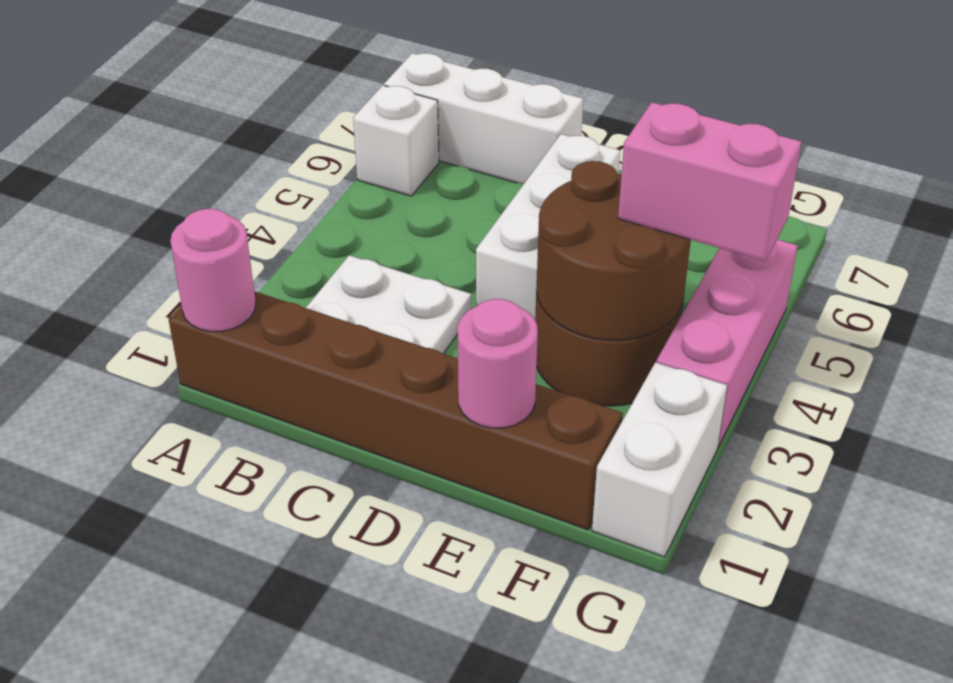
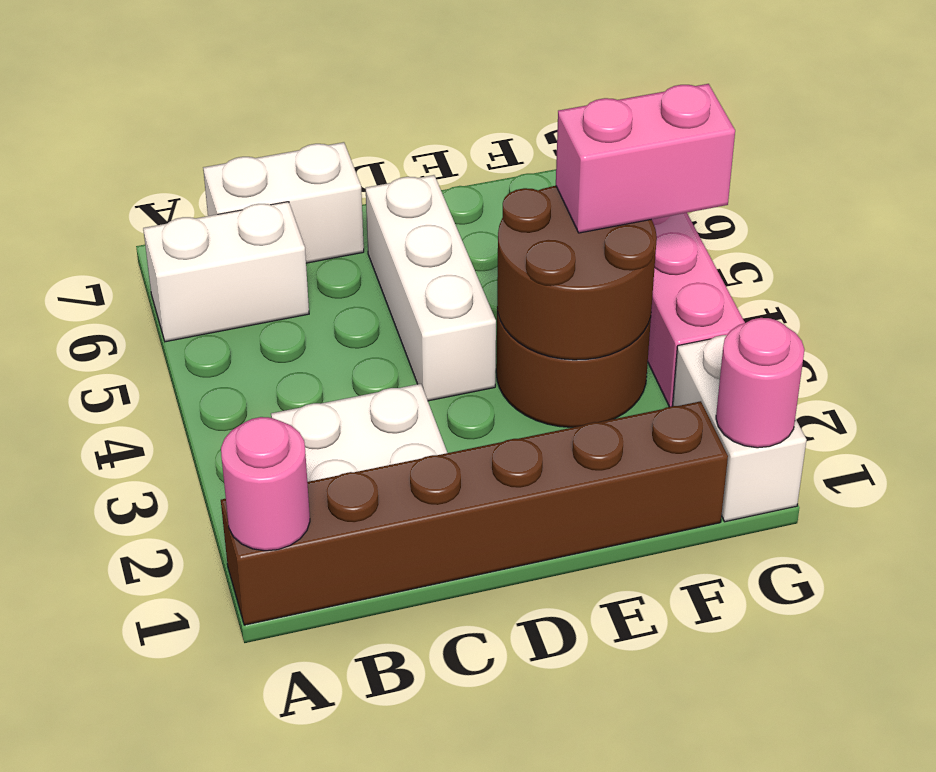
white brick A6 level 1 -> white brick A6:B6 level 1
white brick A7:C7 level 1 -> white brick B7:C7 level 1
pink round brick E1 level 2 -> pink round brick G1 level 2

